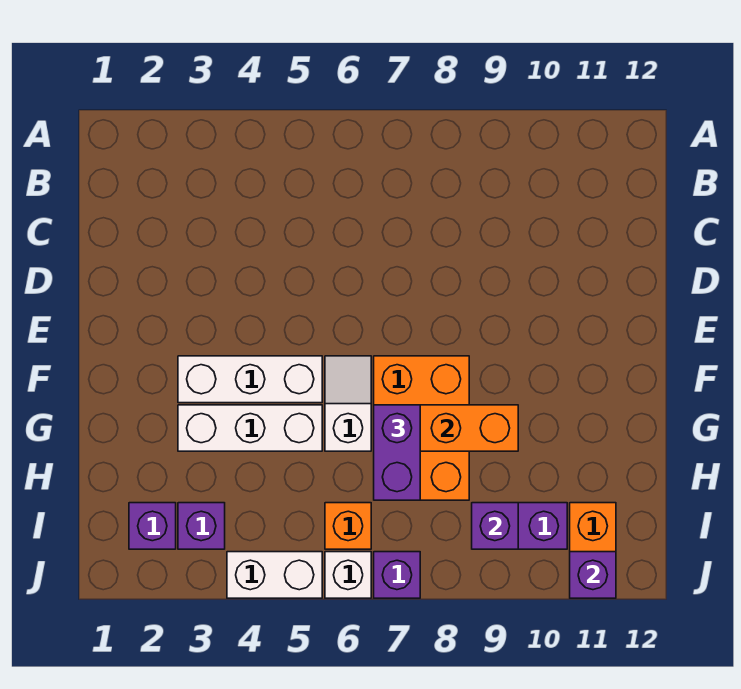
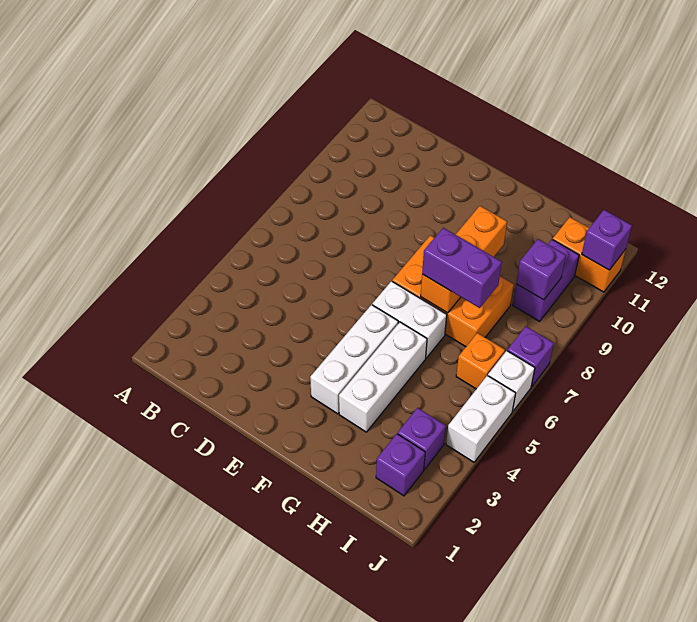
white slope F6:G6 level 1 top G -> white brick F6:G6 level 1

